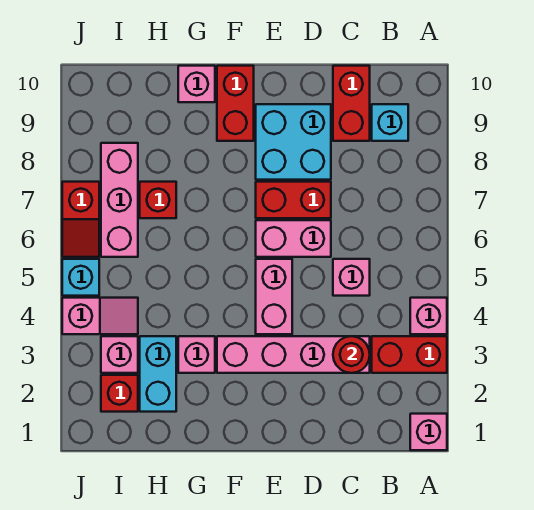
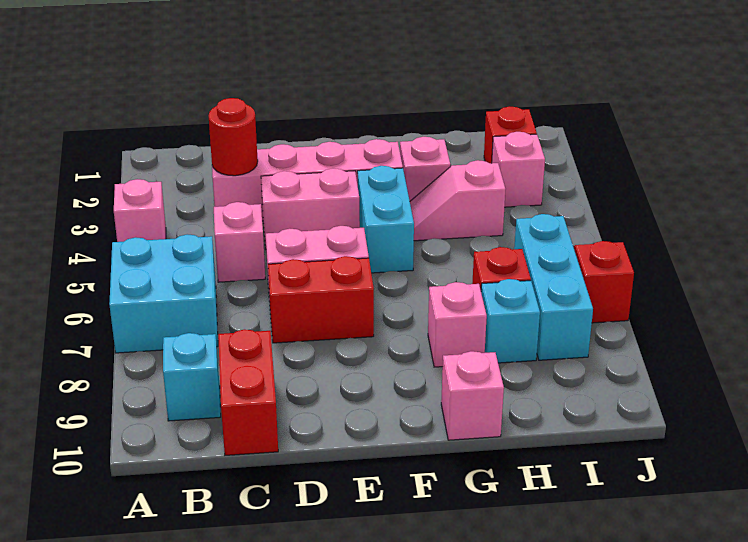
pink brick A1 level 1 -> pink brick G8 level 1
red brick A3:B3 level 1 -> none
cyan brick D8:E9 level 1 -> cyan brick A6:B7 level 1
pink brick E4:E5 level 1 -> pink brick D4:E4 level 1
red brick F9:F10 level 1 -> none
cyan brick H2:H3 level 1 -> cyan brick F4:F5 level 1
pink slope I4:J4 level 1 top J -> pink slope G4:H4 level 1 top H
pink brick I6:I8 level 1 -> cyan brick I6:I8 level 1
cyan brick J5 level 1 -> cyan brick H8 level 1

